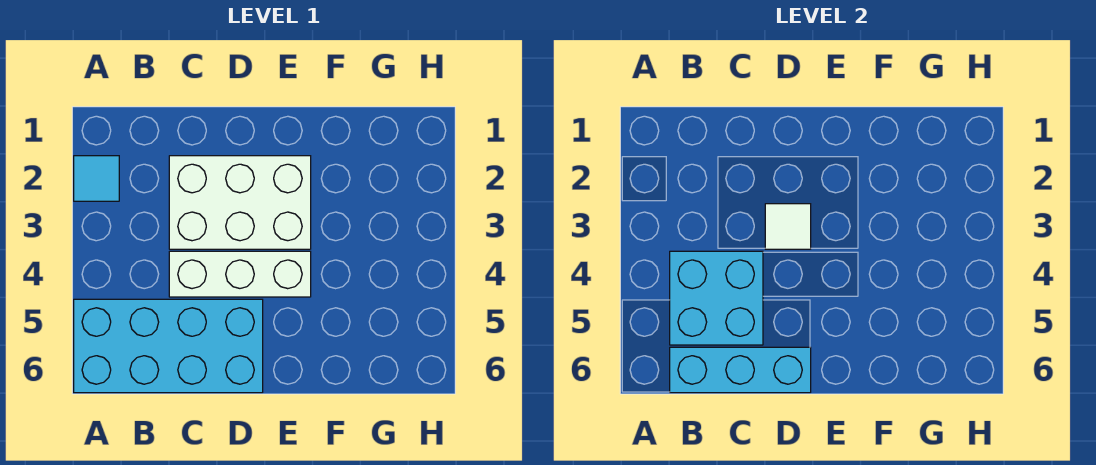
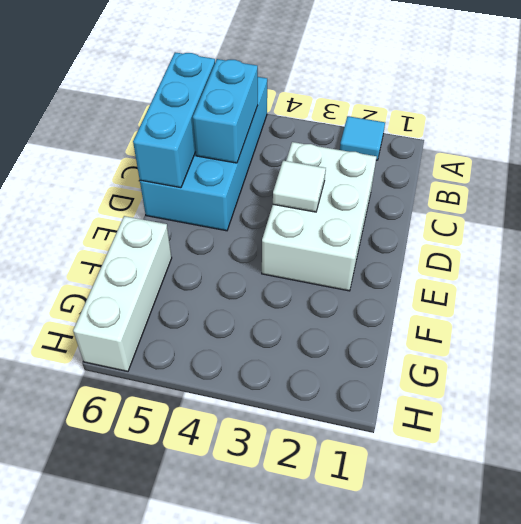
cyan brick B4:C5 level 2 -> cyan brick B5:C5 level 2
white brick C4:E4 level 1 -> white brick F6:H6 level 1

